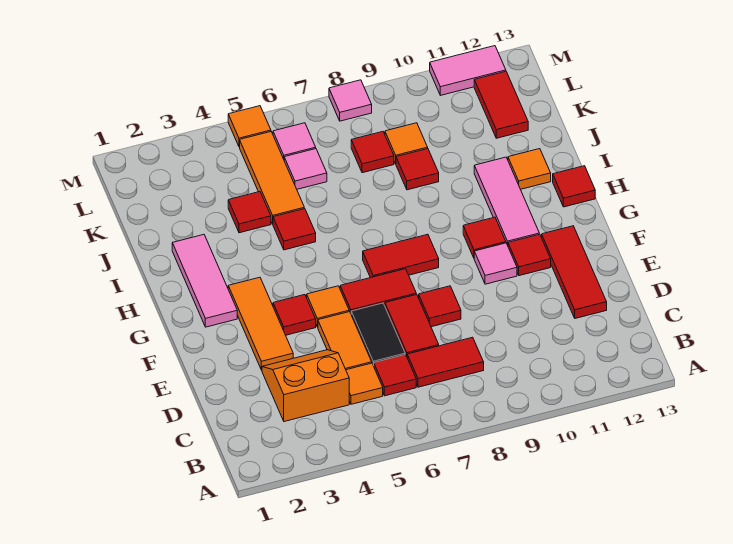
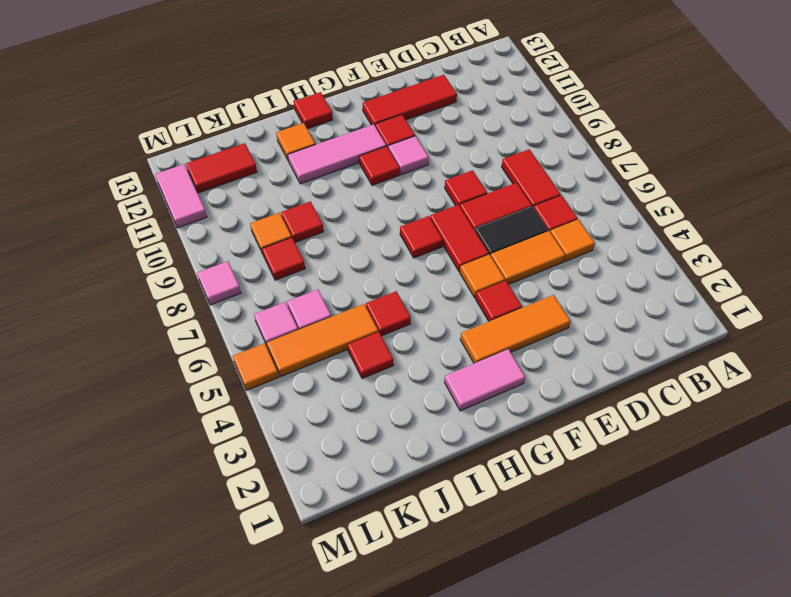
orange slope C3:D4 level 1 top C -> none
pink tile G2:I2 level 1 -> pink tile G2:H2 level 1
red tile G7:G8 level 1 -> red tile G7 level 1

